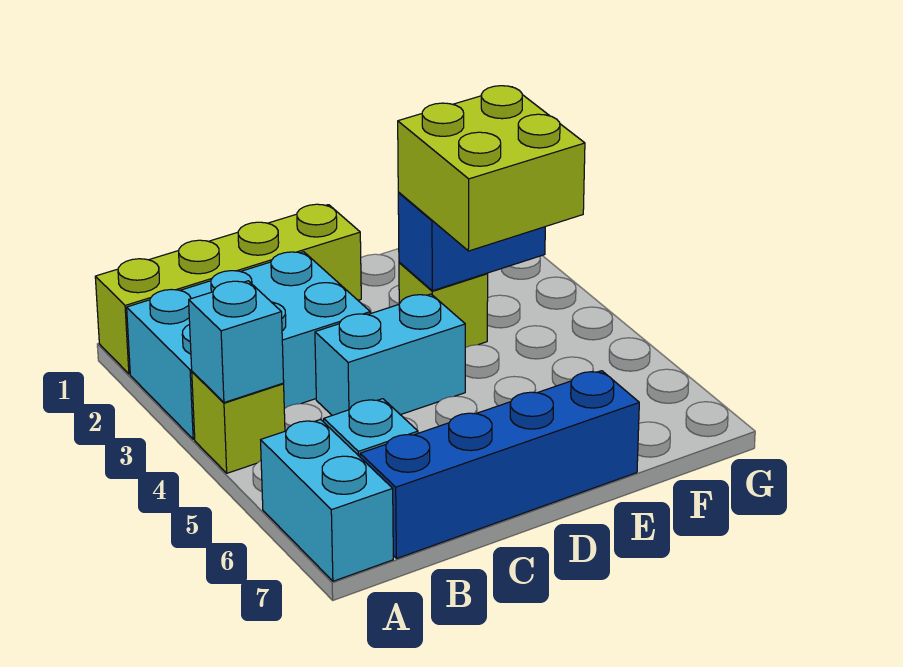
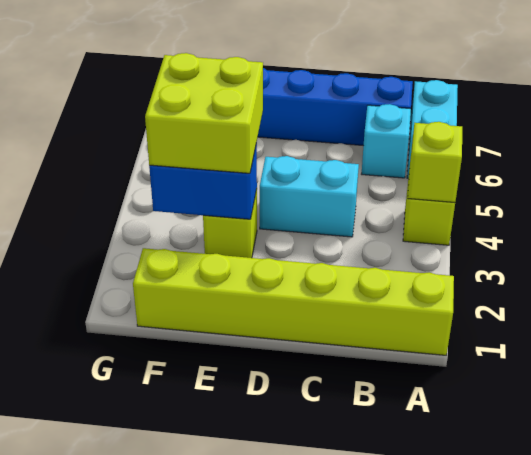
lime brick A1:D1 level 1 -> lime brick A1:F1 level 1
cyan brick A2:C3 level 1 -> none
cyan brick A4 level 2 -> lime brick A4 level 2

